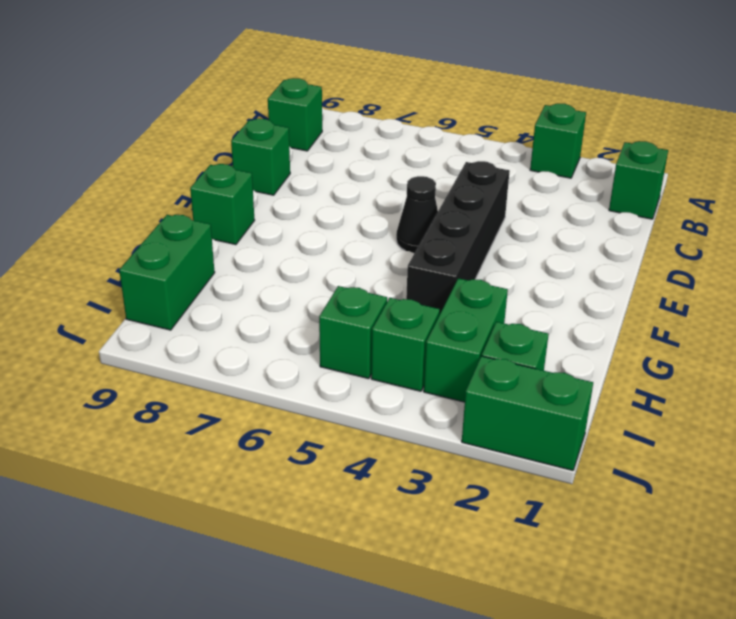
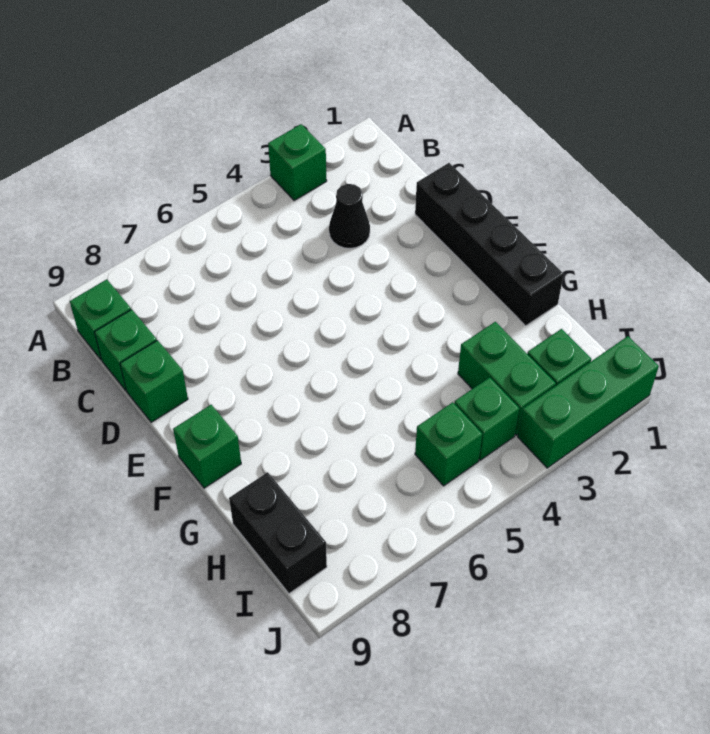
green brick B1 level 1 -> green brick C9 level 1
black brick D4:G4 level 1 -> black brick D1:G1 level 1
black cone E5 level 1 -> black cone C3 level 1
green brick H9:I9 level 1 -> black brick H9:I9 level 1
green brick J1:J2 level 1 -> green brick J1:J3 level 1

